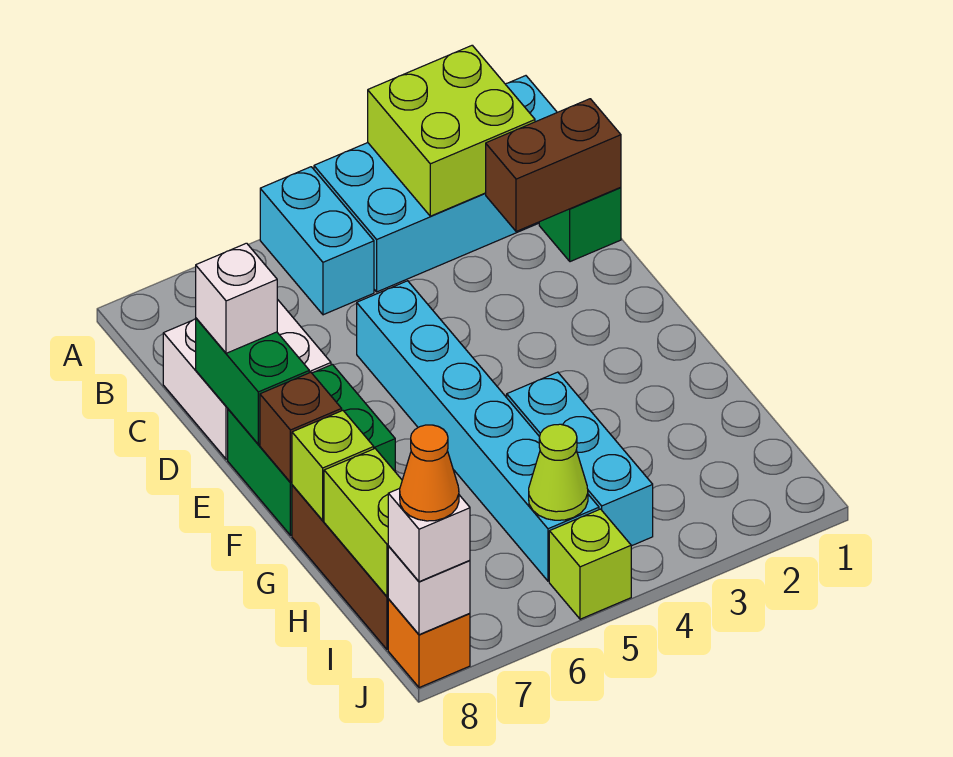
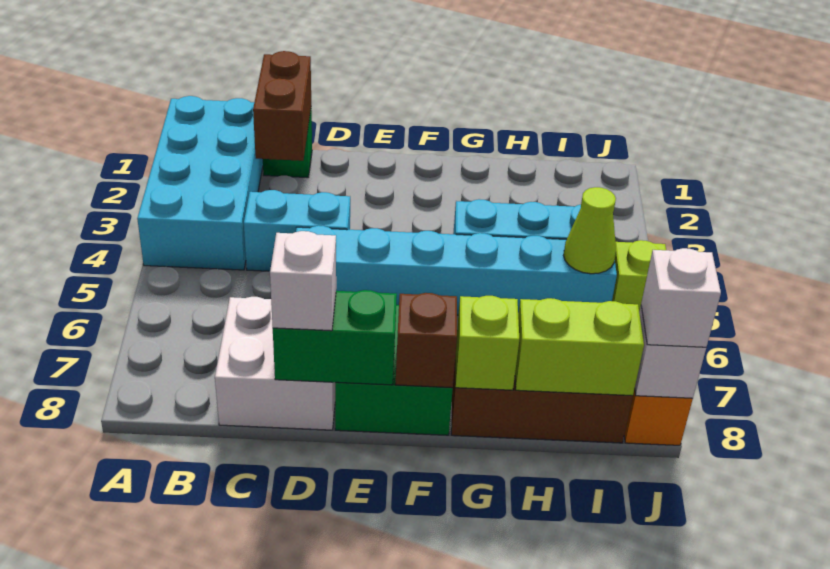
lime brick A2:B3 level 2 -> none
cyan brick A5:B5 level 1 -> cyan brick C4:D4 level 1
orange cone J8 level 4 -> none

